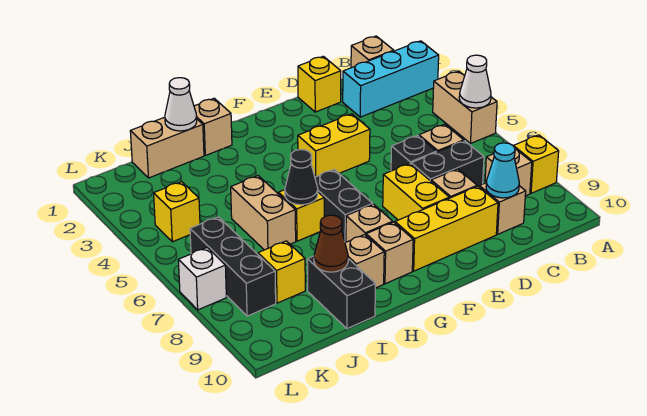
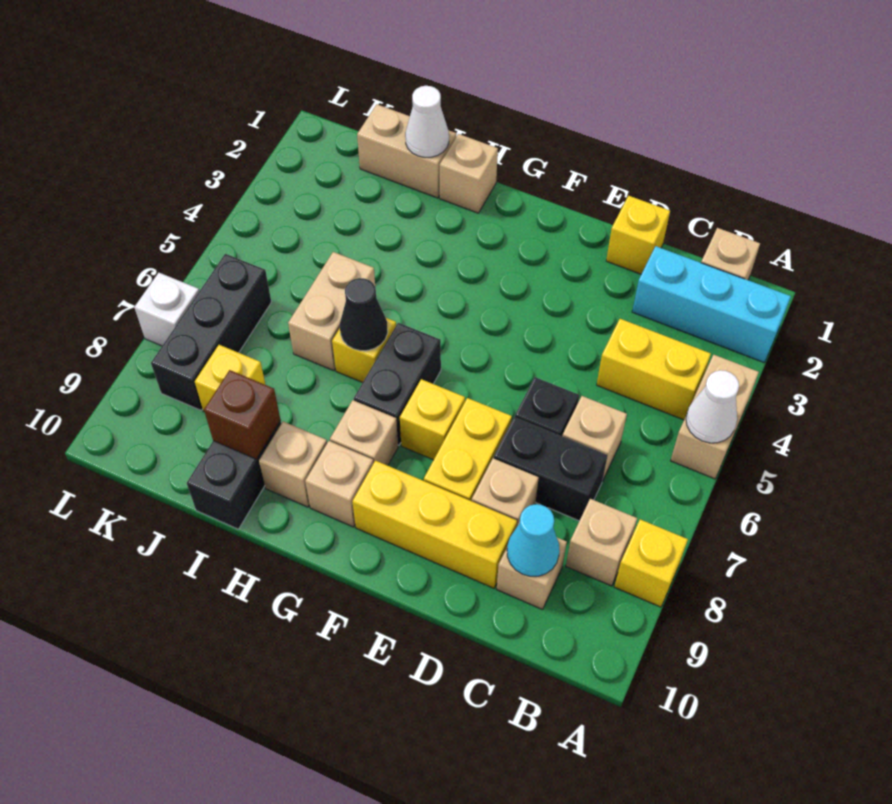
yellow brick E4:F4 level 1 -> yellow brick B4:C4 level 1
brown cone I9 level 2 -> brown brick I9 level 2
yellow brick K4 level 1 -> yellow brick F7 level 1

